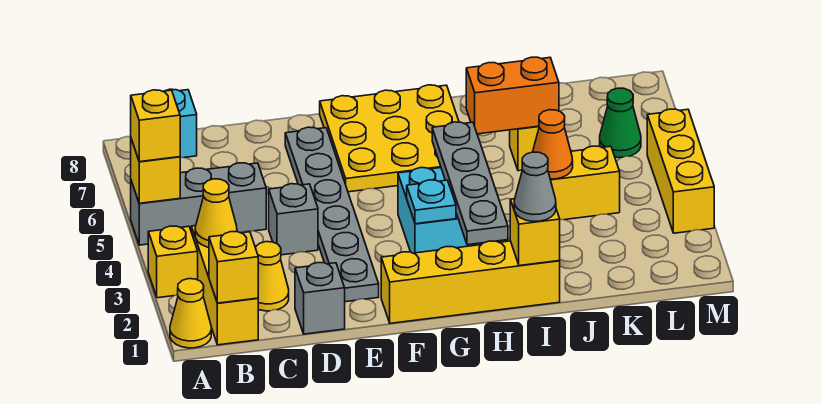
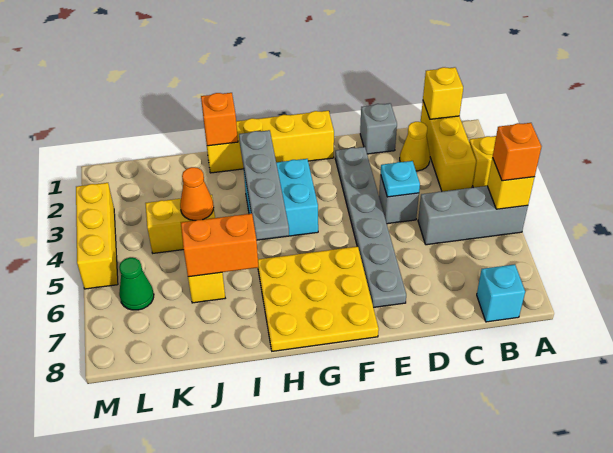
yellow cone A1 level 1 -> none
yellow brick A5 level 3 -> orange brick A5 level 3
yellow cone B3 level 2 -> none
cyan plate G3 level 2 -> cyan plate D4 level 2
yellow brick I1 level 2 -> orange brick I1 level 2
grey cone I1 level 3 -> none

